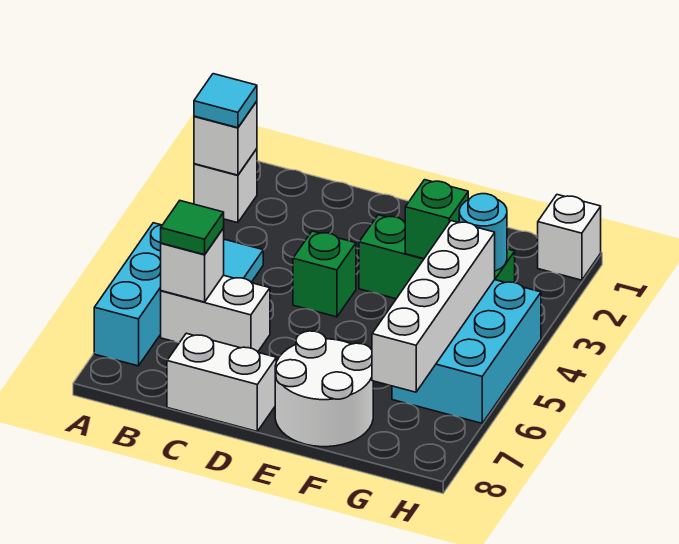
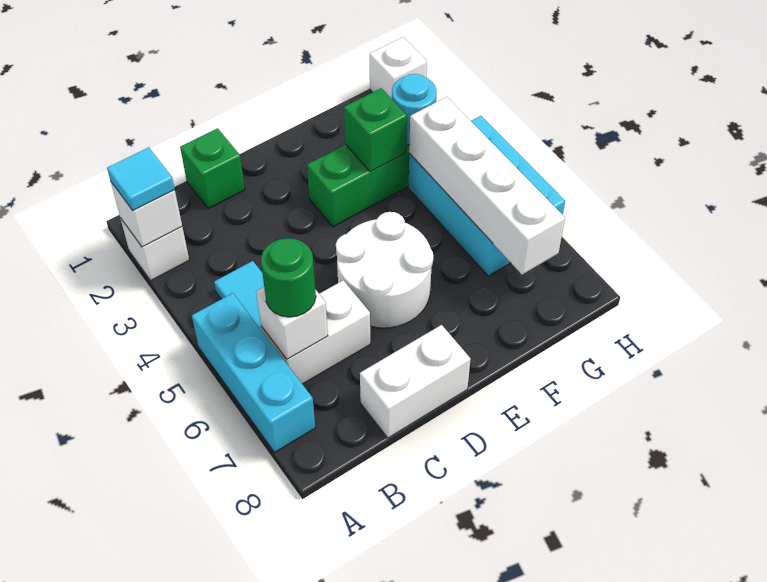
green tile B6 level 3 -> green round brick B6 level 3
green brick D4 level 1 -> green brick C1 level 1
white round brick E7:F8 level 1 -> white round brick D5:E6 level 1

